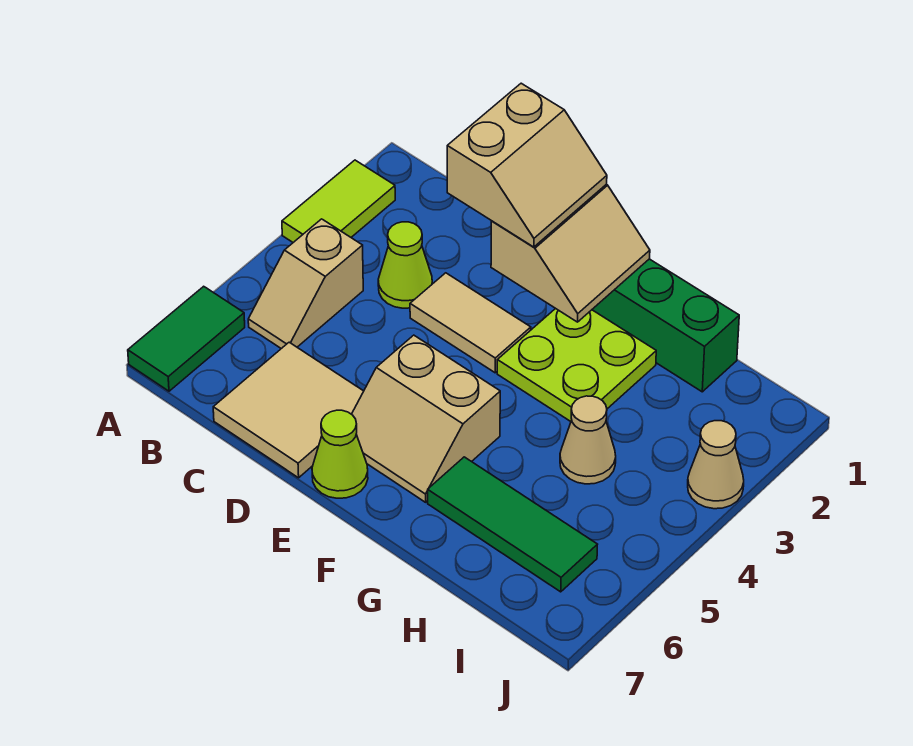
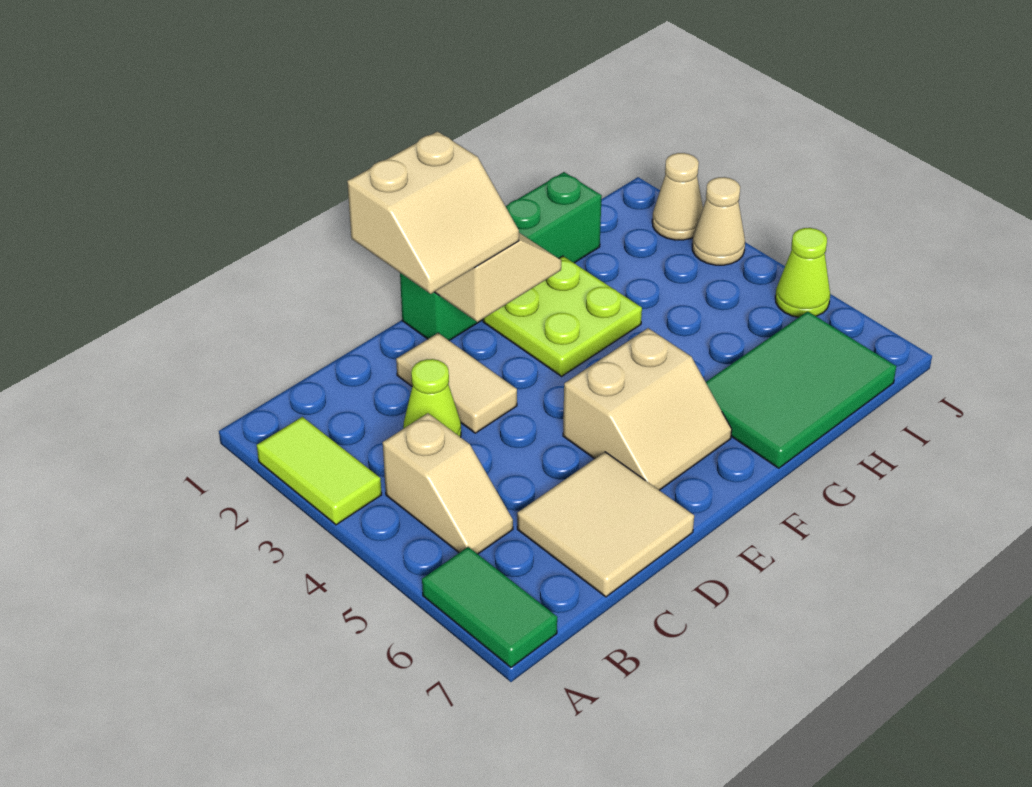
tan slope D1:E2 level 3 top D -> tan slope D1:E2 level 3 top 1
tan tile D3:E3 level 1 -> tan tile D2:D3 level 1
lime cone E7 level 1 -> lime cone J5 level 1
green tile G6:I6 level 1 -> green tile G6:I7 level 1
tan cone H4 level 1 -> tan cone J2 level 1

